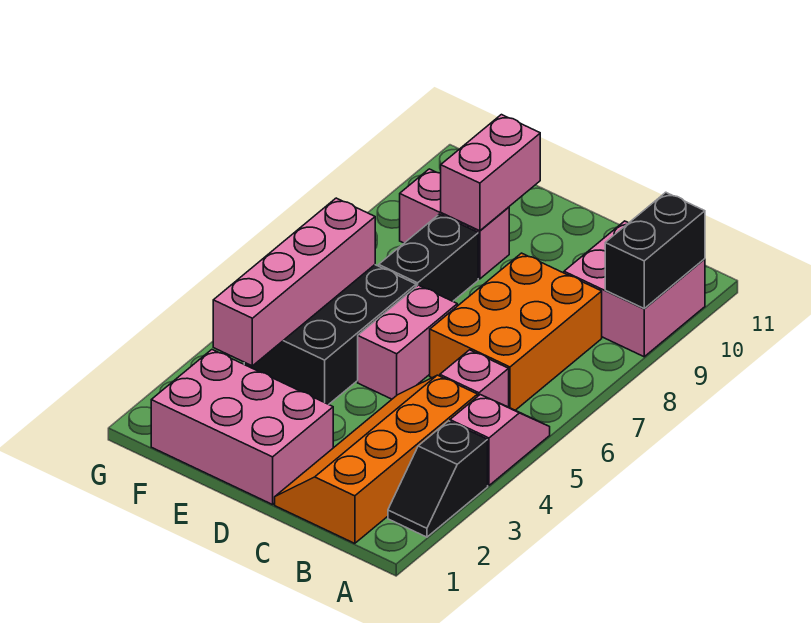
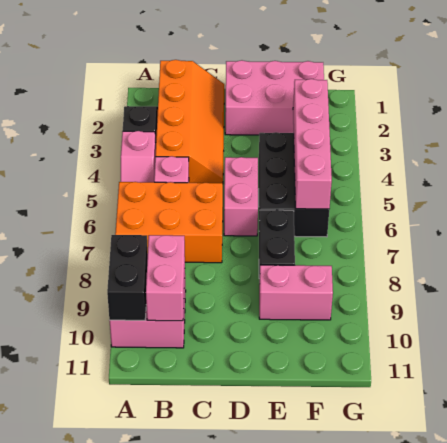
orange brick B6:C8 level 1 -> orange brick A6:C7 level 1
pink brick E9:E10 level 2 -> pink brick B9:B10 level 2

